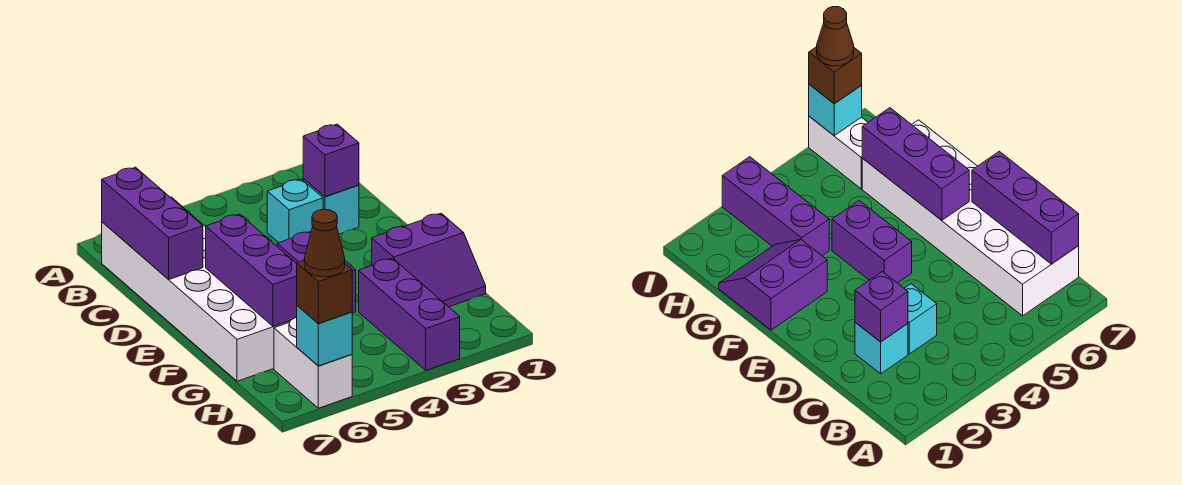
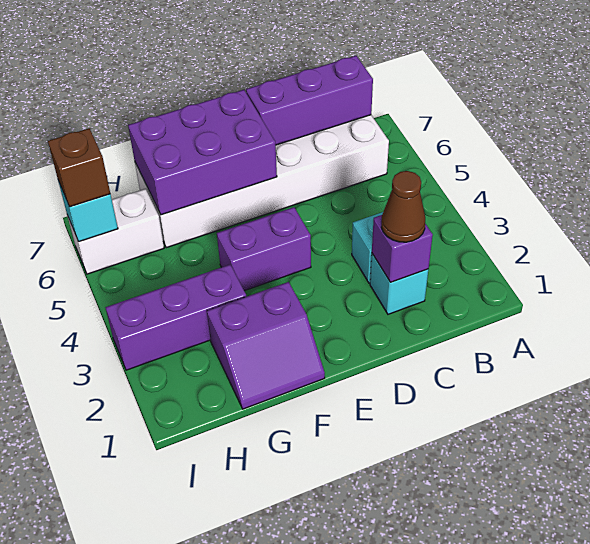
purple brick E6:G6 level 2 -> purple brick E6:G7 level 2
purple slope F1:G2 level 1 top F -> purple slope F1:G2 level 1 top 2
brown cone I6 level 4 -> brown cone C2 level 3

